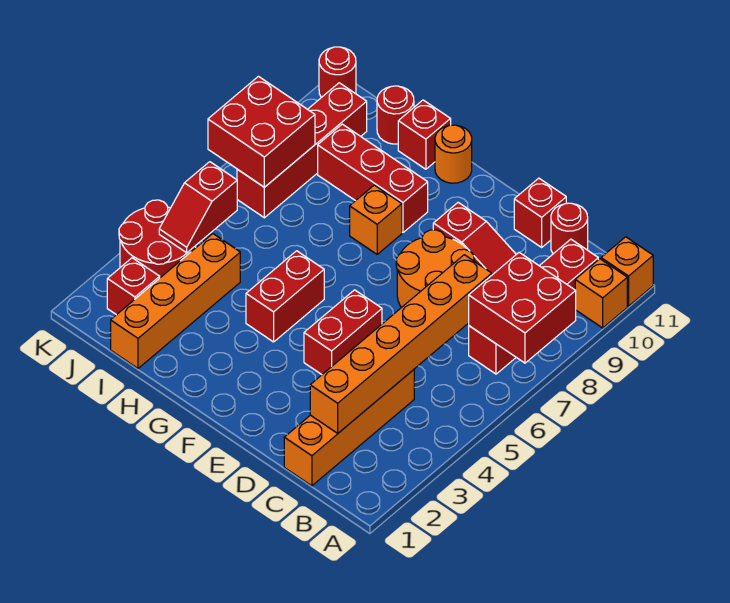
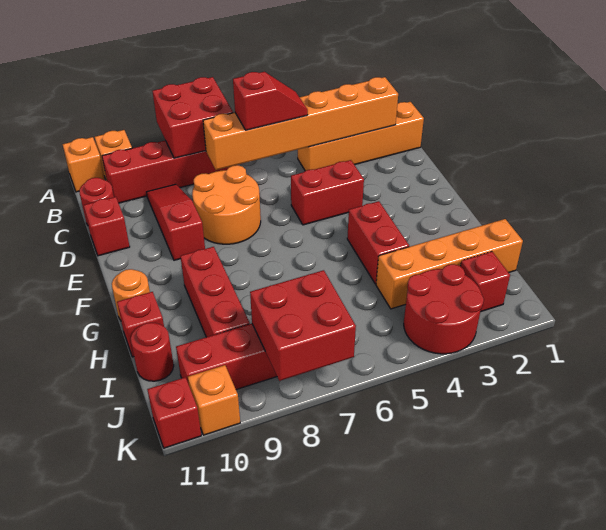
red brick G4:G5 level 1 -> red brick G4:H4 level 1
orange brick G8 level 1 -> orange brick K10 level 1
red slope J4:J5 level 2 top 5 -> red slope C5:C6 level 3 top 6
red round brick K11 level 1 -> red brick K11 level 1

